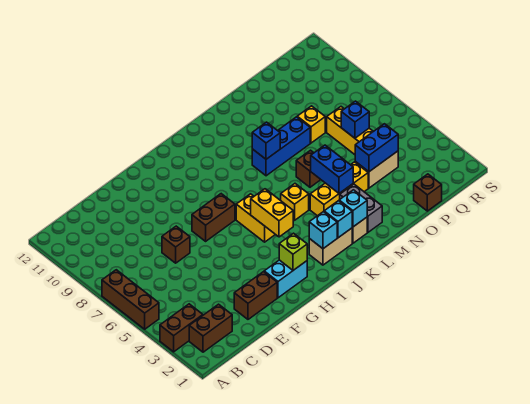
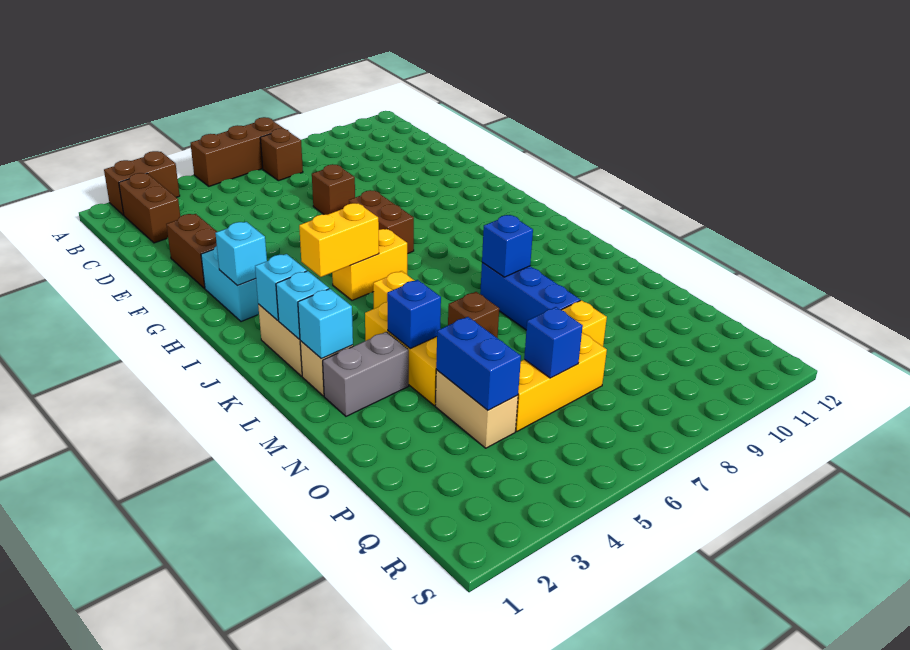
brown brick A3:B3 level 1 -> brown brick A2:A3 level 1
lime brick H2 level 2 -> cyan brick H2 level 2
blue brick M4:M5 level 2 -> blue brick M4 level 2
brown brick P1 level 1 -> brown brick B7 level 1

